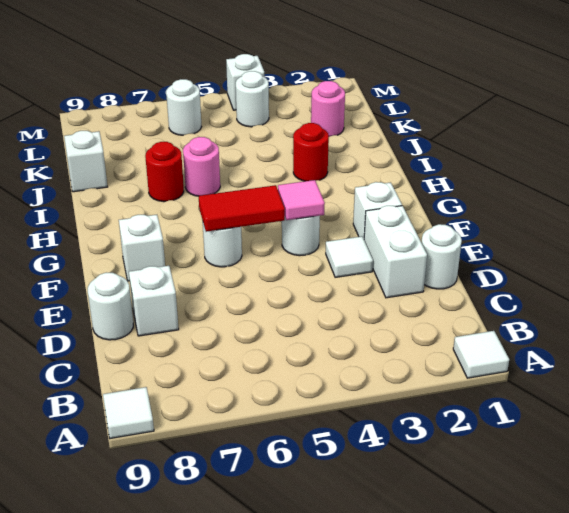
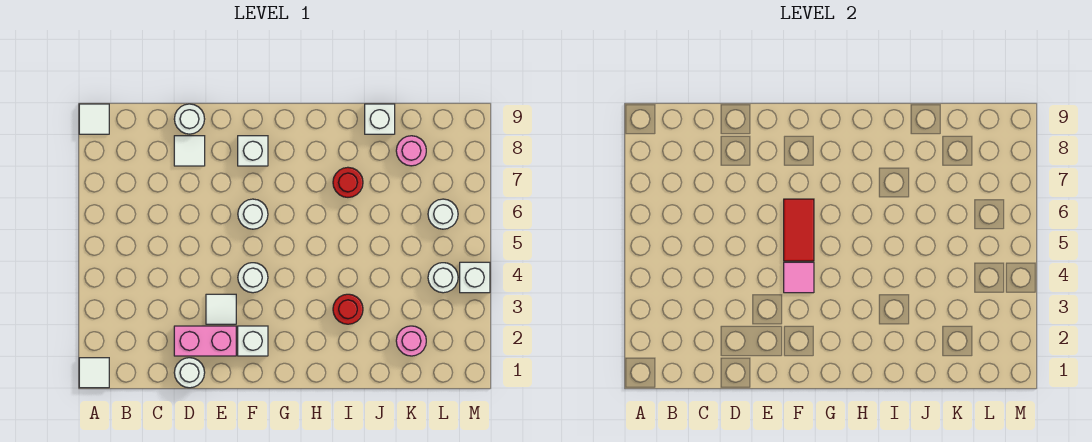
white brick D2:E2 level 1 -> pink brick D2:E2 level 1
white brick D8 level 1 -> white tile D8 level 1
pink round brick I6 level 1 -> pink round brick K8 level 1

